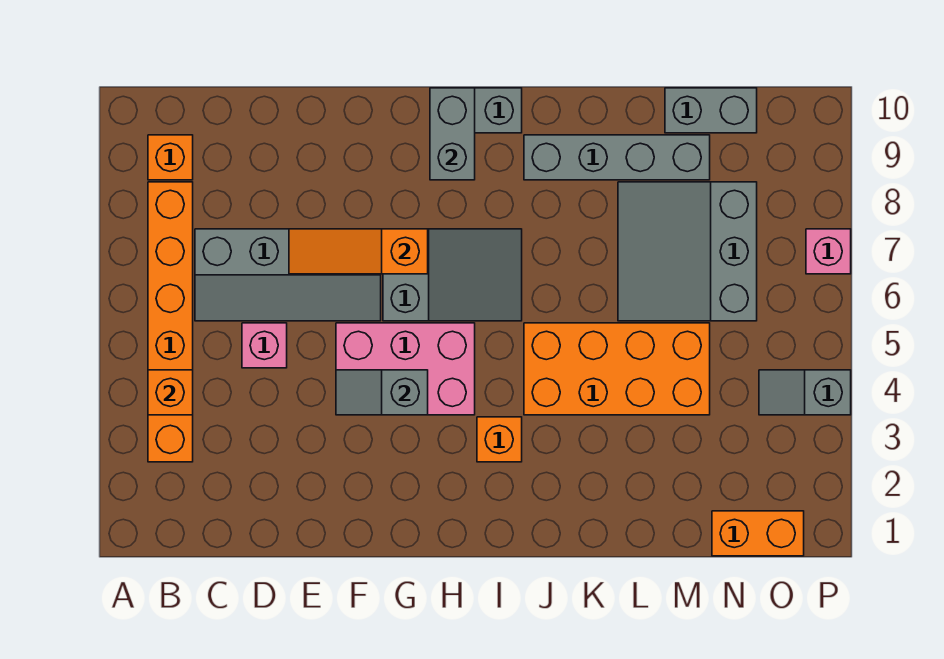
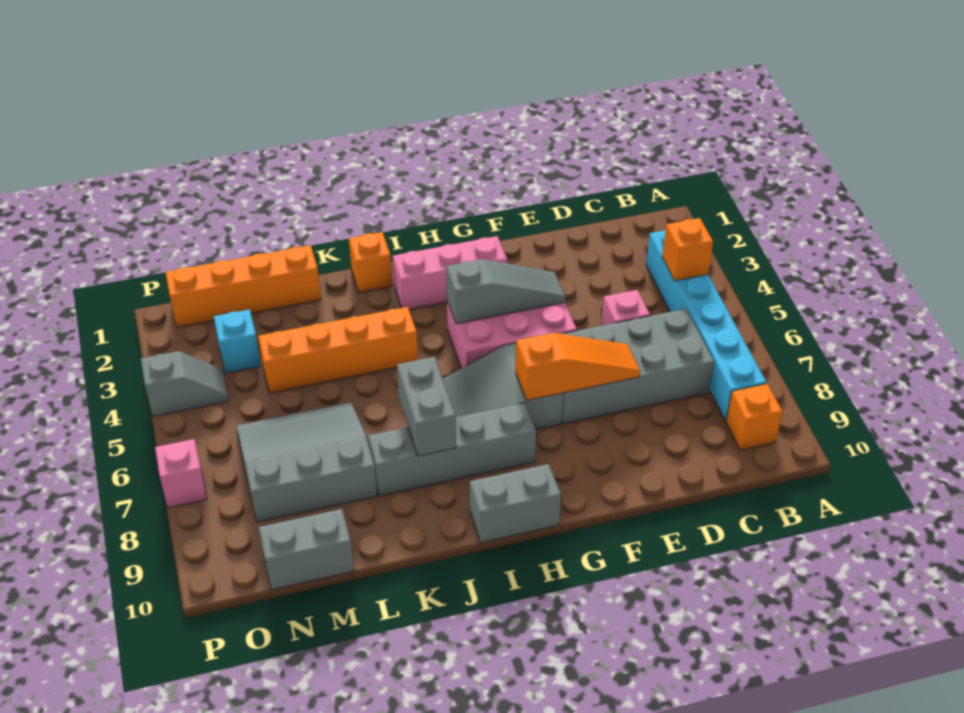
orange brick B3:B8 level 1 -> cyan brick B3:B8 level 1
grey slope C6:F7 level 1 top 7 -> grey brick C6:F7 level 1
grey slope F4:G4 level 2 top G -> grey slope F4:H4 level 2 top H
none -> pink brick G2:I2 level 1
grey brick H9:H10 level 2 -> grey brick J7:J8 level 2
orange brick I3 level 1 -> orange brick J1 level 1
orange brick J4:M5 level 1 -> orange brick J4:M4 level 1
grey brick J9:M9 level 1 -> grey brick H8:K8 level 1
grey slope L6:N8 level 1 top N -> grey slope L6:N8 level 1 top 8
orange brick N1:O1 level 1 -> orange brick L1:O1 level 1
none -> cyan brick N3 level 1

